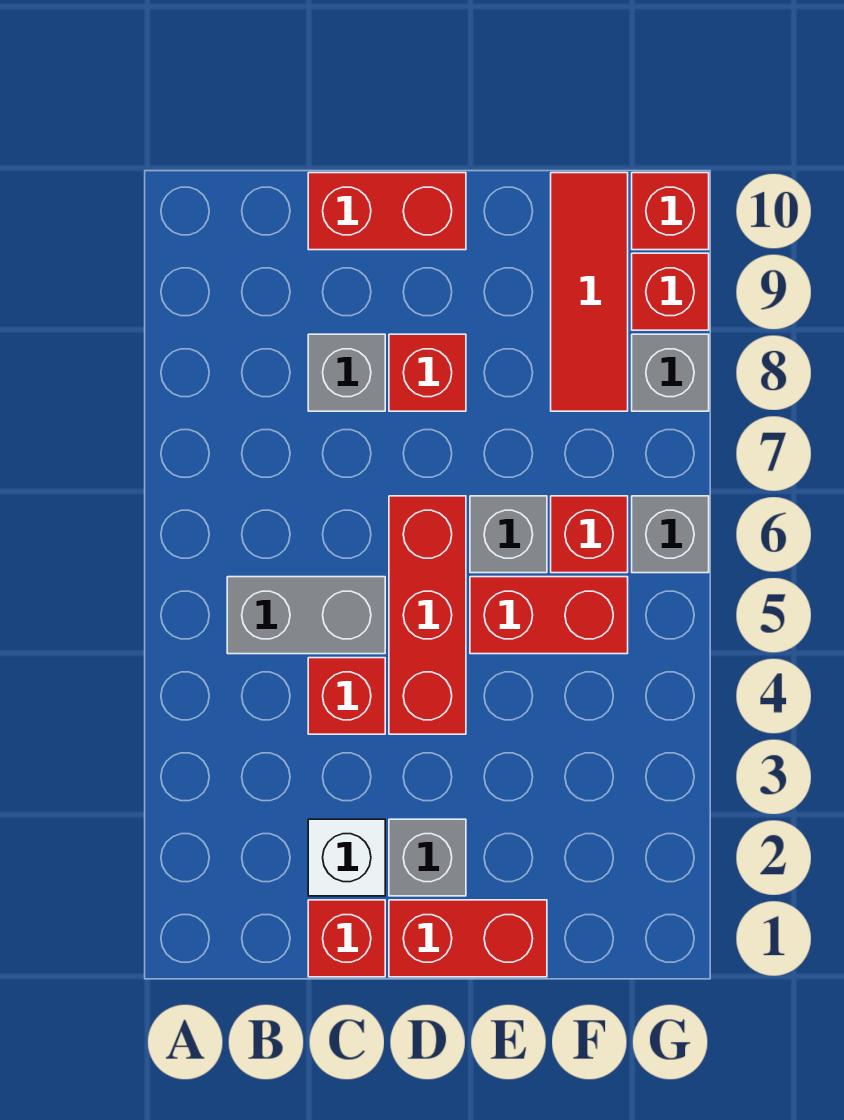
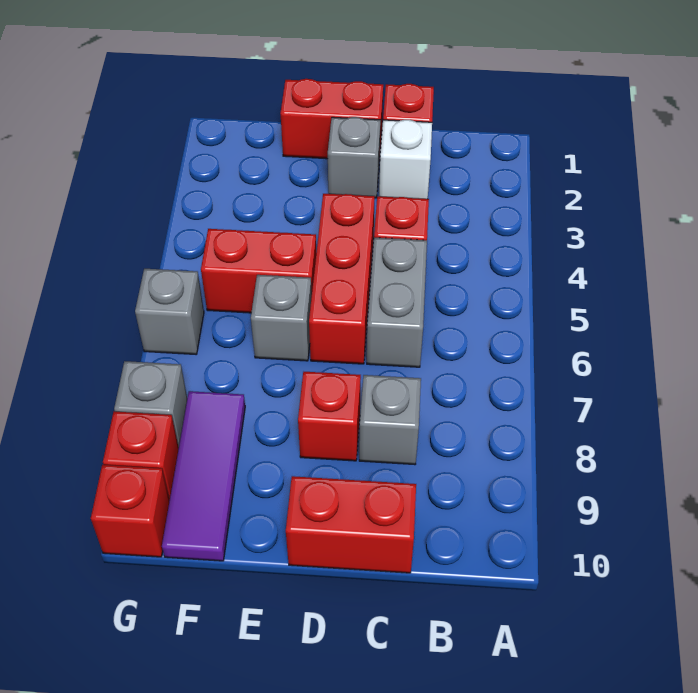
grey brick B5:C5 level 1 -> grey brick C5:C6 level 1
red brick F6 level 1 -> none
red tile F8:F10 level 1 -> purple tile F8:F10 level 1

